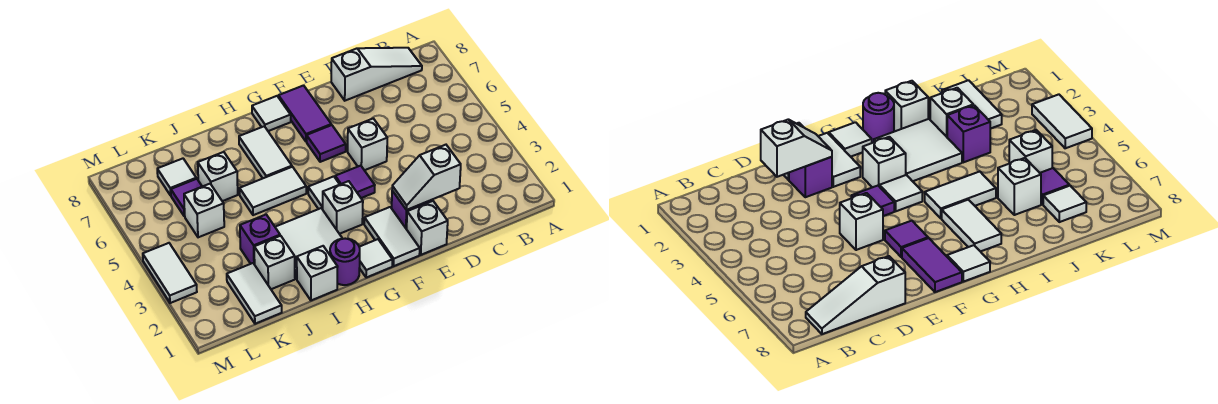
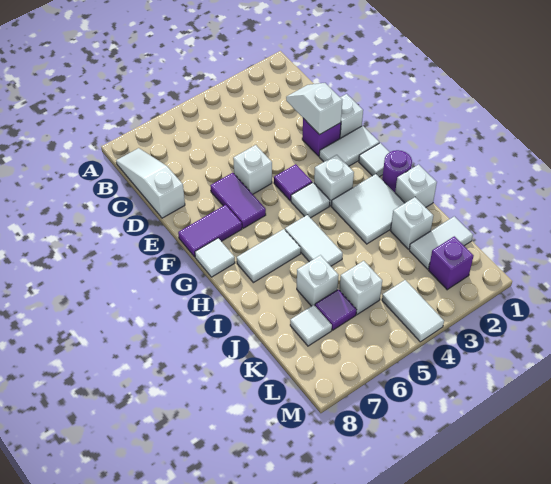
white slope D2:E2 level 2 top D -> white slope D2:E2 level 2 top E
purple tile F6 level 1 -> purple tile E6:F6 level 1
purple brick J3 level 1 -> purple brick L2 level 1
white tile M3:M4 level 1 -> white tile L4:M4 level 1

